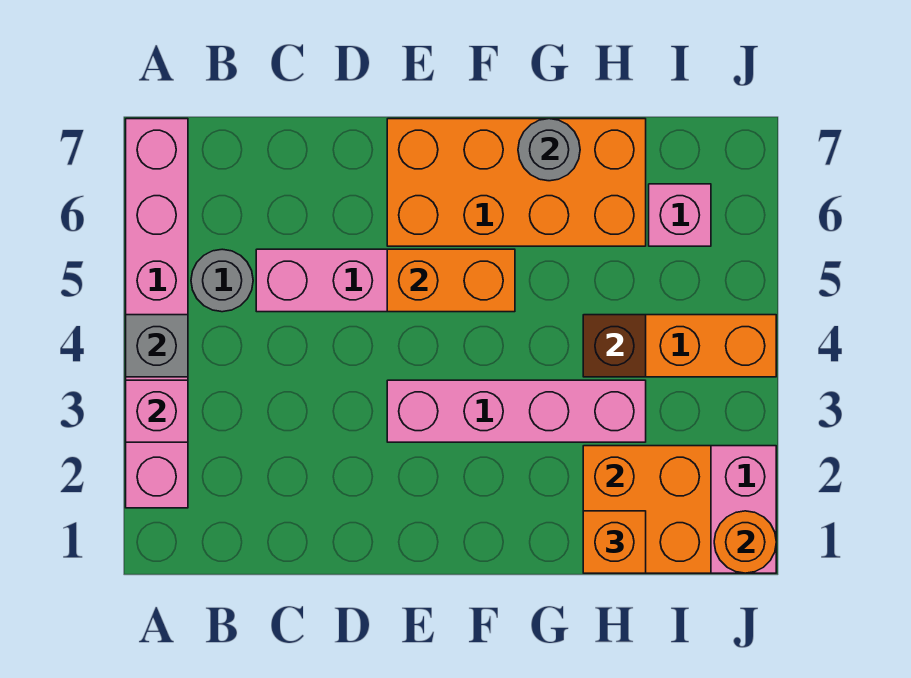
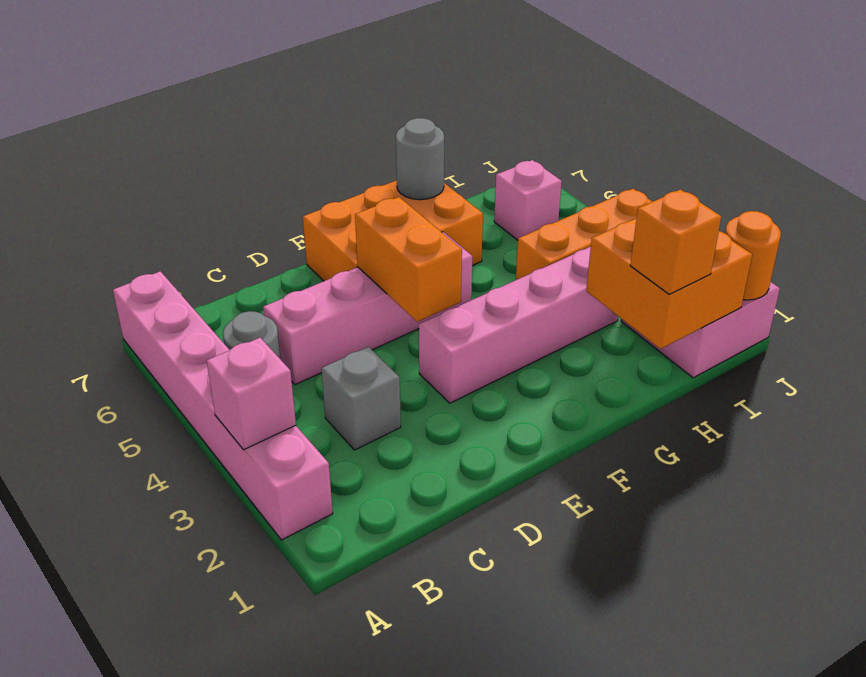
grey brick A4 level 2 -> grey brick C3 level 1
orange brick E5:F5 level 2 -> orange brick E4:E5 level 2
orange brick E6:H7 level 1 -> orange brick E6:G7 level 1
brown brick H4 level 2 -> none

